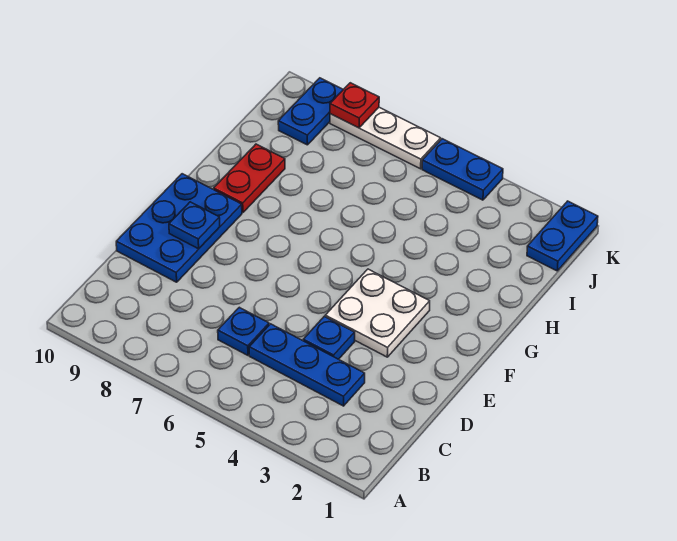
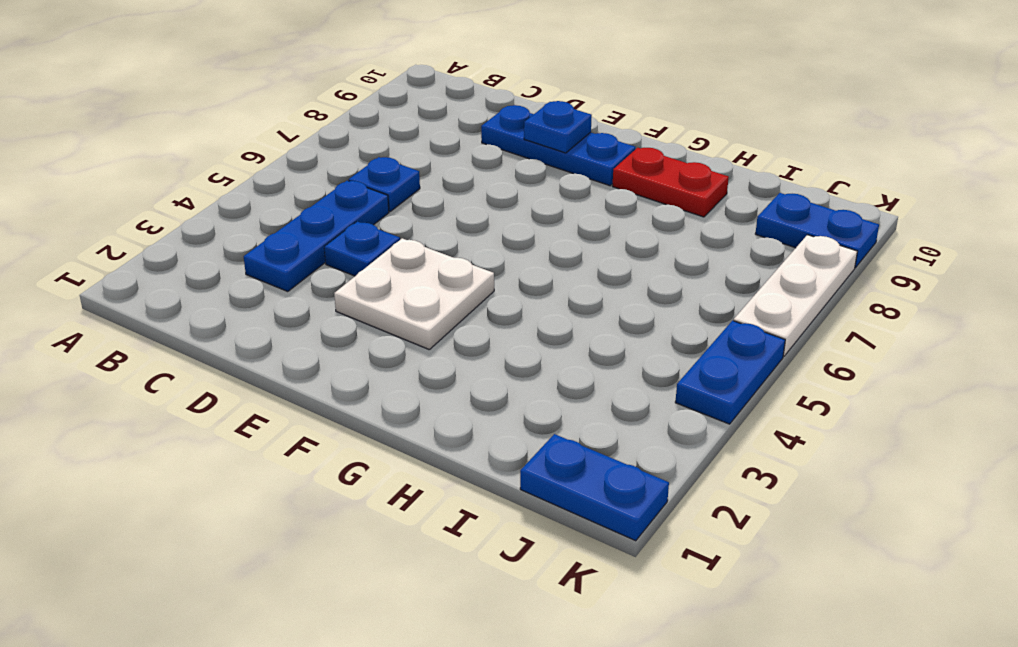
blue plate D9:F10 level 1 -> blue plate D9:F9 level 1
red plate K8 level 2 -> none

